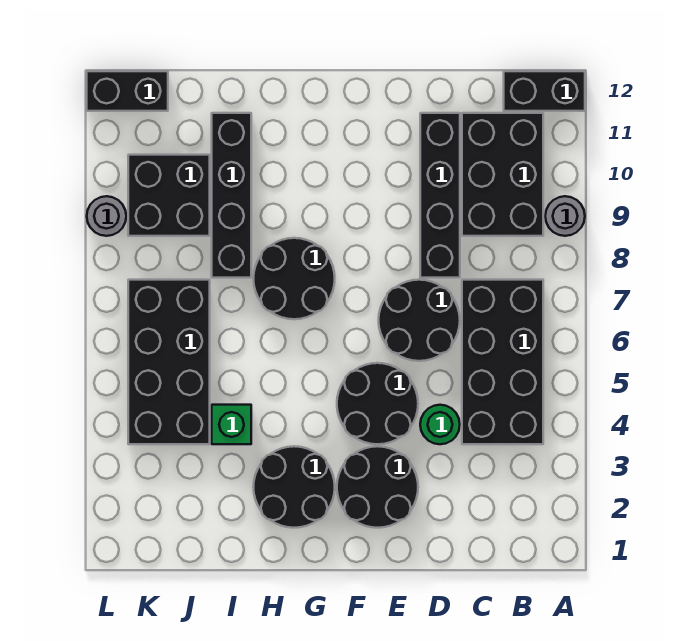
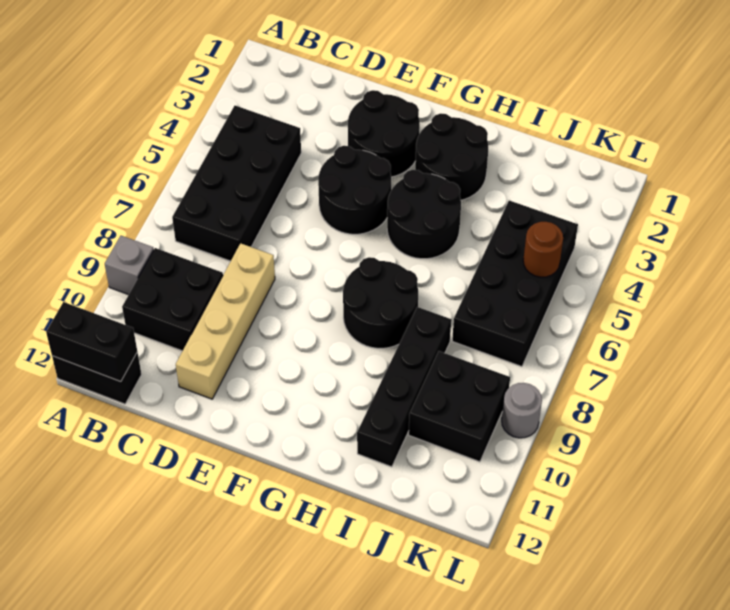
grey round brick A9 level 1 -> grey brick A9 level 1
black brick B9:C11 level 1 -> black brick B9:C10 level 1
green round brick D4 level 1 -> none
black round brick D6:E7 level 1 -> black round brick G4:H5 level 1
black brick D8:D11 level 1 -> tan brick D8:D11 level 1
green brick I4 level 1 -> none
none -> brown round brick K5 level 2
black brick K12:L12 level 1 -> black brick A12:B12 level 2

